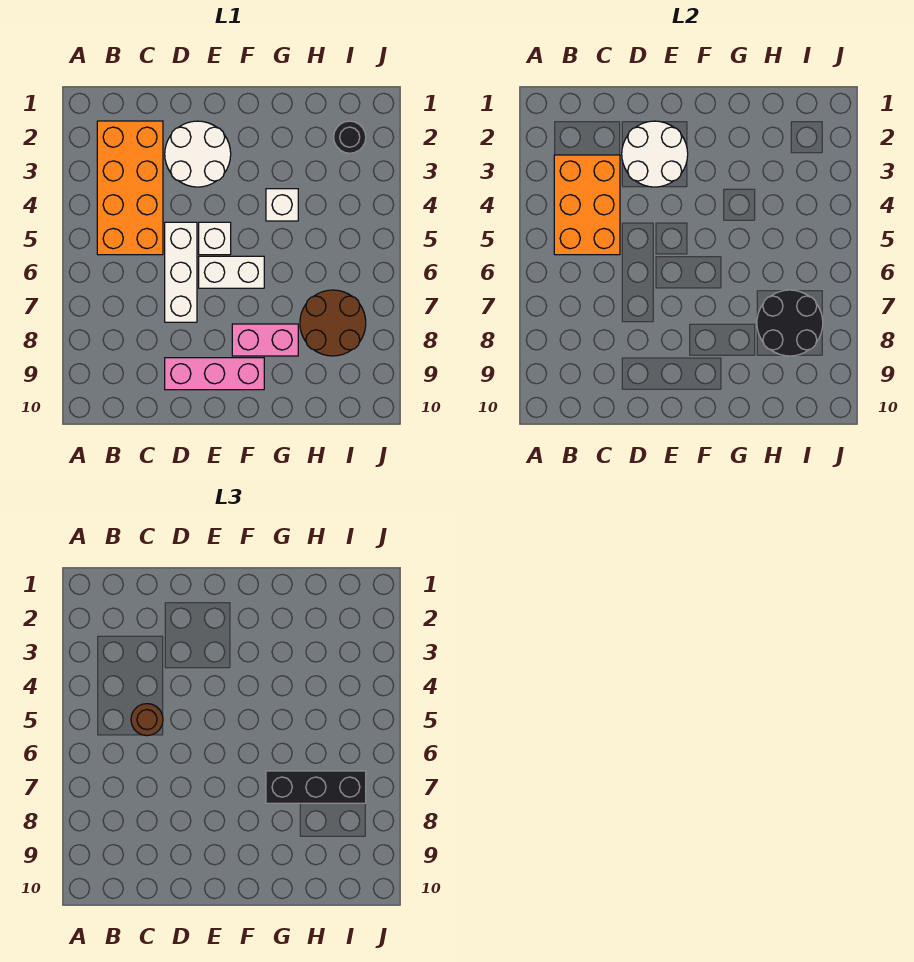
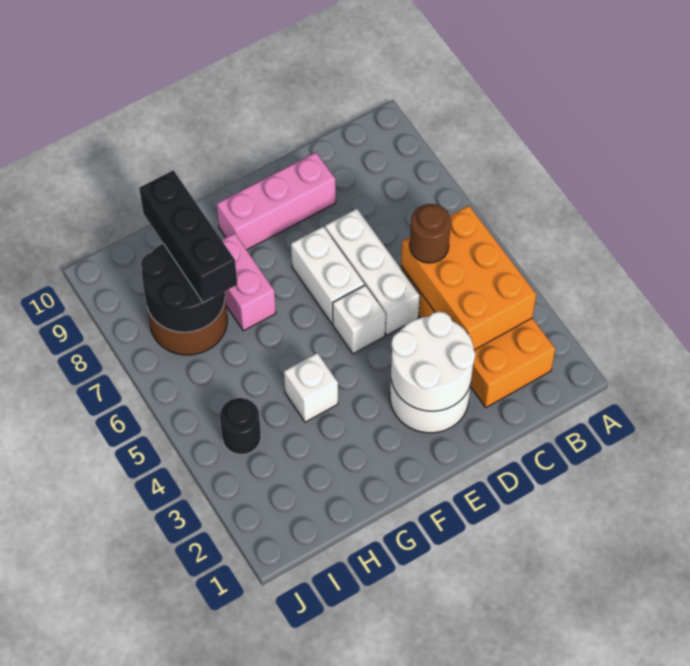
white brick E6:F6 level 1 -> white brick E6:E7 level 1
pink brick F8:G8 level 1 -> pink brick G7:G8 level 1
black brick G7:I7 level 3 -> black brick H7:H9 level 3
black round brick I2 level 1 -> black round brick I4 level 1

